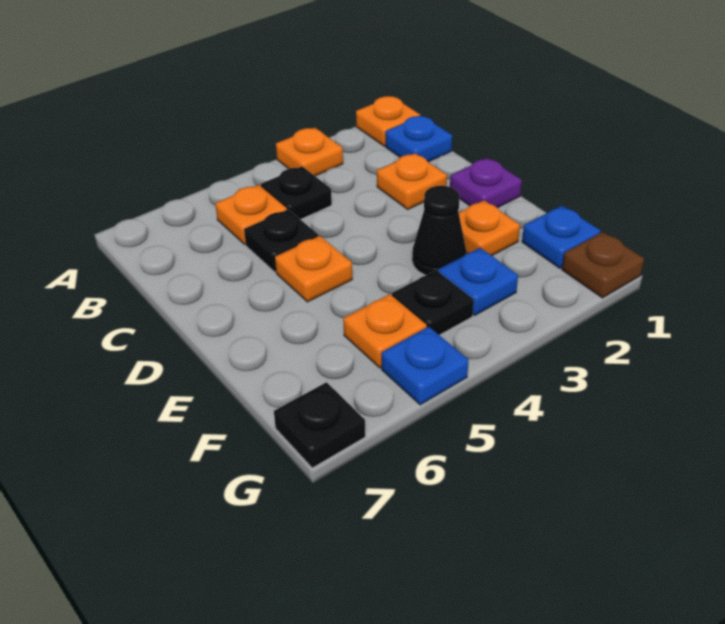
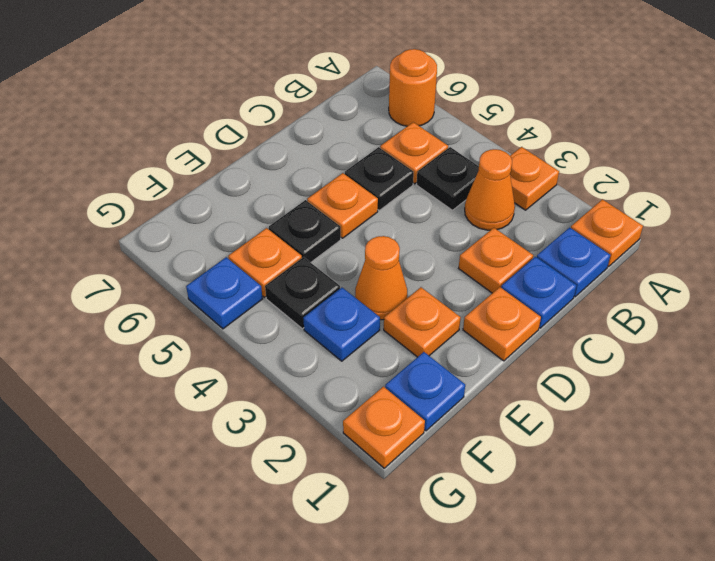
none -> orange round brick A6 level 1
none -> orange cone B3 level 1
none -> blue plate C1 level 1
purple plate D1 level 1 -> orange plate D1 level 1
black cone E3 level 1 -> orange cone E3 level 1
brown plate G1 level 1 -> orange plate G1 level 1
black plate G7 level 1 -> black plate E5 level 1

